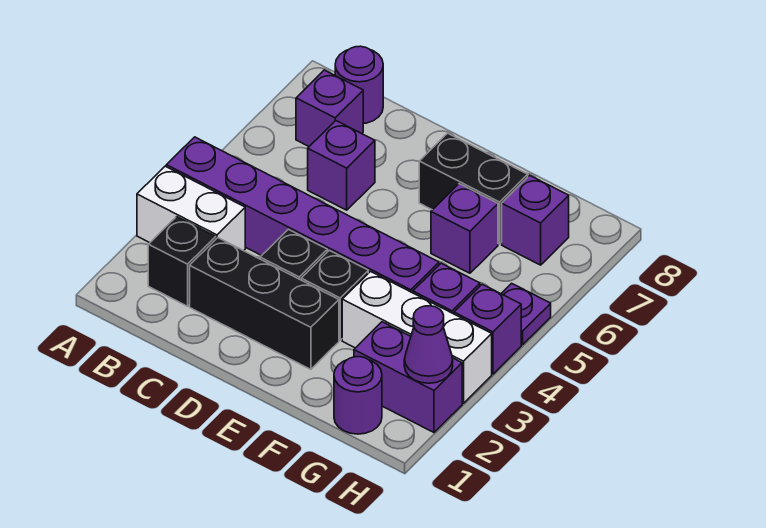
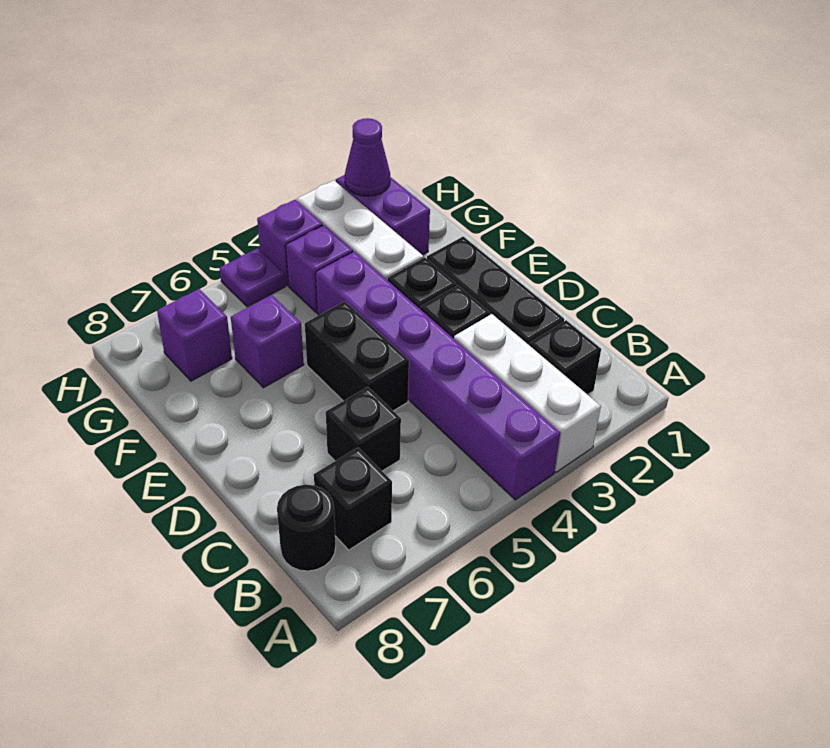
white brick A3:B3 level 1 -> white brick A3:C3 level 1
purple brick B7 level 1 -> black brick B7 level 1
purple round brick B8 level 1 -> black round brick B8 level 1
purple brick C6 level 1 -> black brick C6 level 1
black brick E7:F7 level 1 -> black brick D5:E5 level 1
purple round brick G1 level 1 -> none

